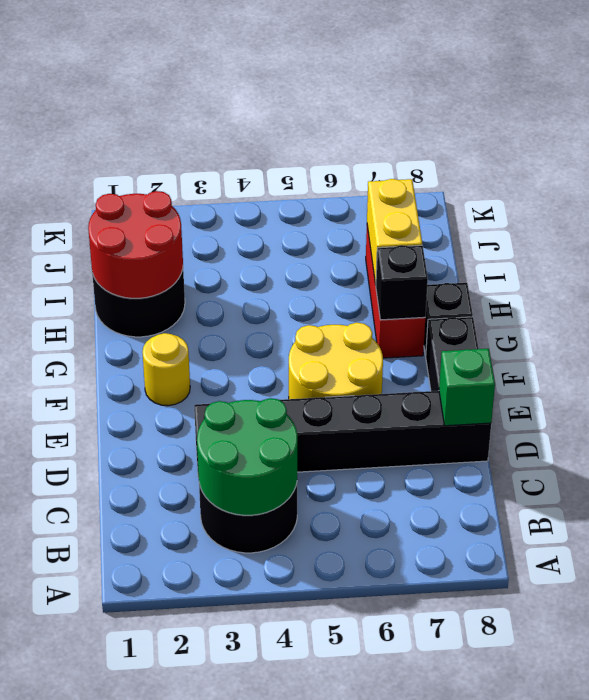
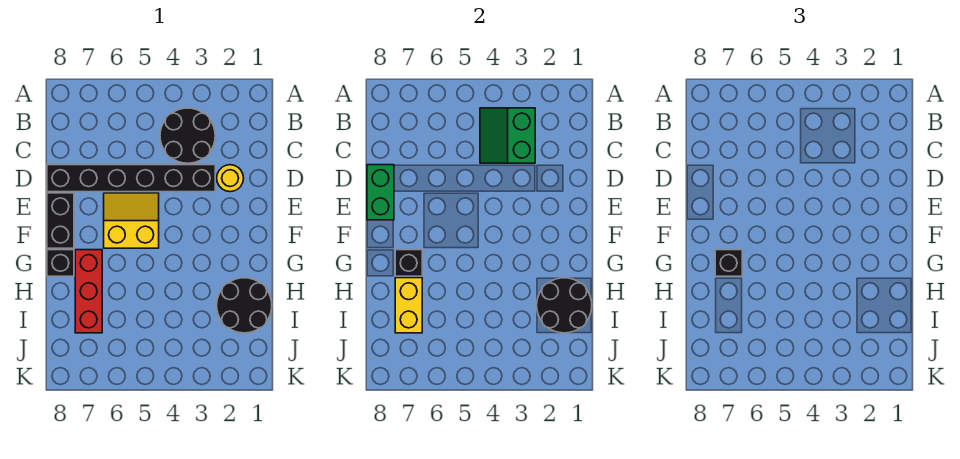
green round brick B3:C4 level 2 -> green slope B3:C4 level 2 top 3
green brick D8 level 2 -> green brick D8:E8 level 2
yellow round brick E5:F6 level 1 -> yellow slope E5:F6 level 1 top F
yellow round brick F2 level 1 -> yellow round brick D2 level 1
none -> black brick G7 level 3
red round brick H1:I2 level 2 -> black round brick H1:I2 level 2

